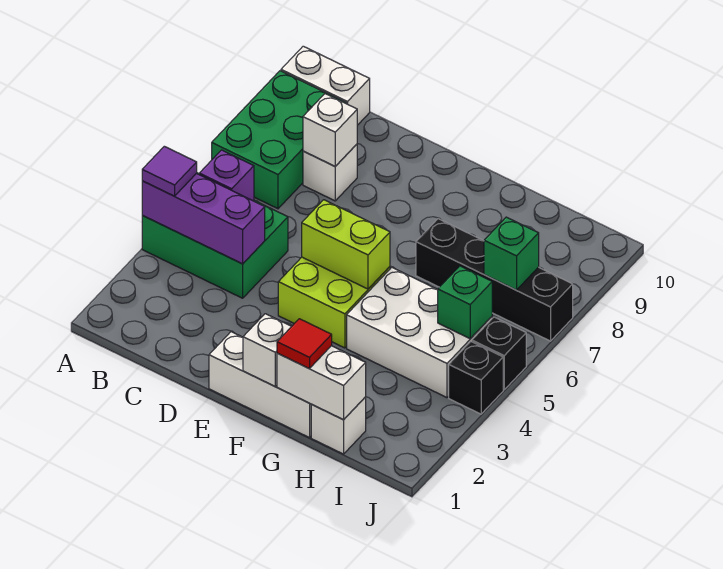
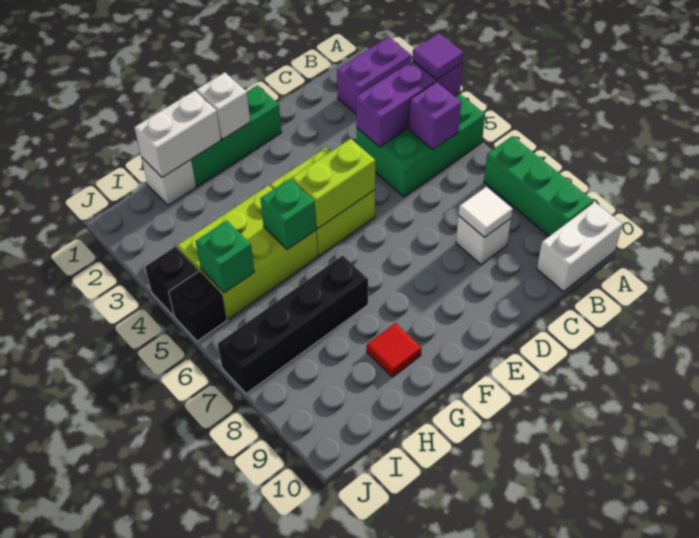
none -> purple brick A2:B2 level 1
green brick A7:B9 level 1 -> green brick A7:A9 level 1
white brick C8 level 2 -> white tile C8 level 2
white brick E1:G1 level 1 -> green brick E1:G1 level 1
red tile G1 level 3 -> red tile G9 level 1
white brick G4:I5 level 1 -> lime brick G4:I5 level 1
green brick I7 level 2 -> green brick G5 level 2

